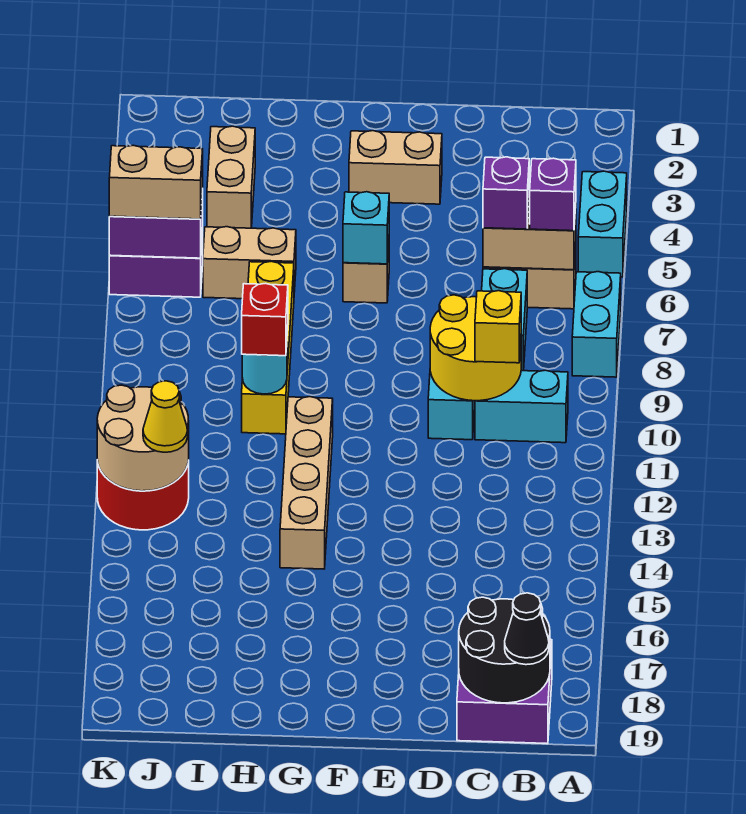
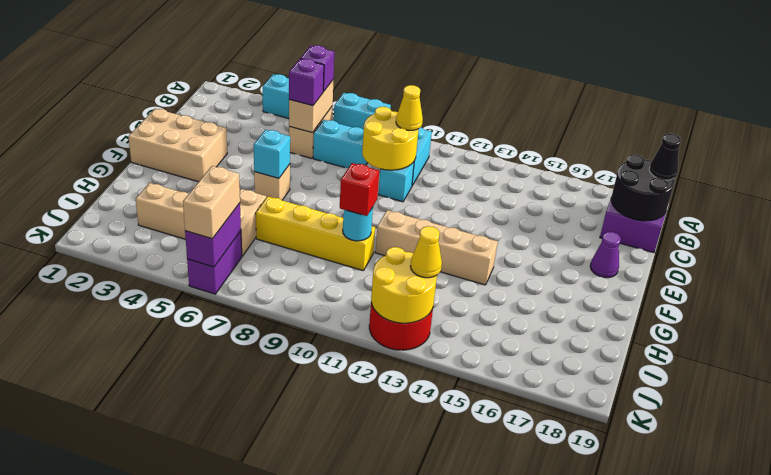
yellow brick C10 level 3 -> yellow cone C10 level 3
tan brick E3:F3 level 1 -> tan brick E1:F3 level 1
none -> purple cone E18 level 1
tan round brick J12:K13 level 2 -> yellow round brick J12:K13 level 2

